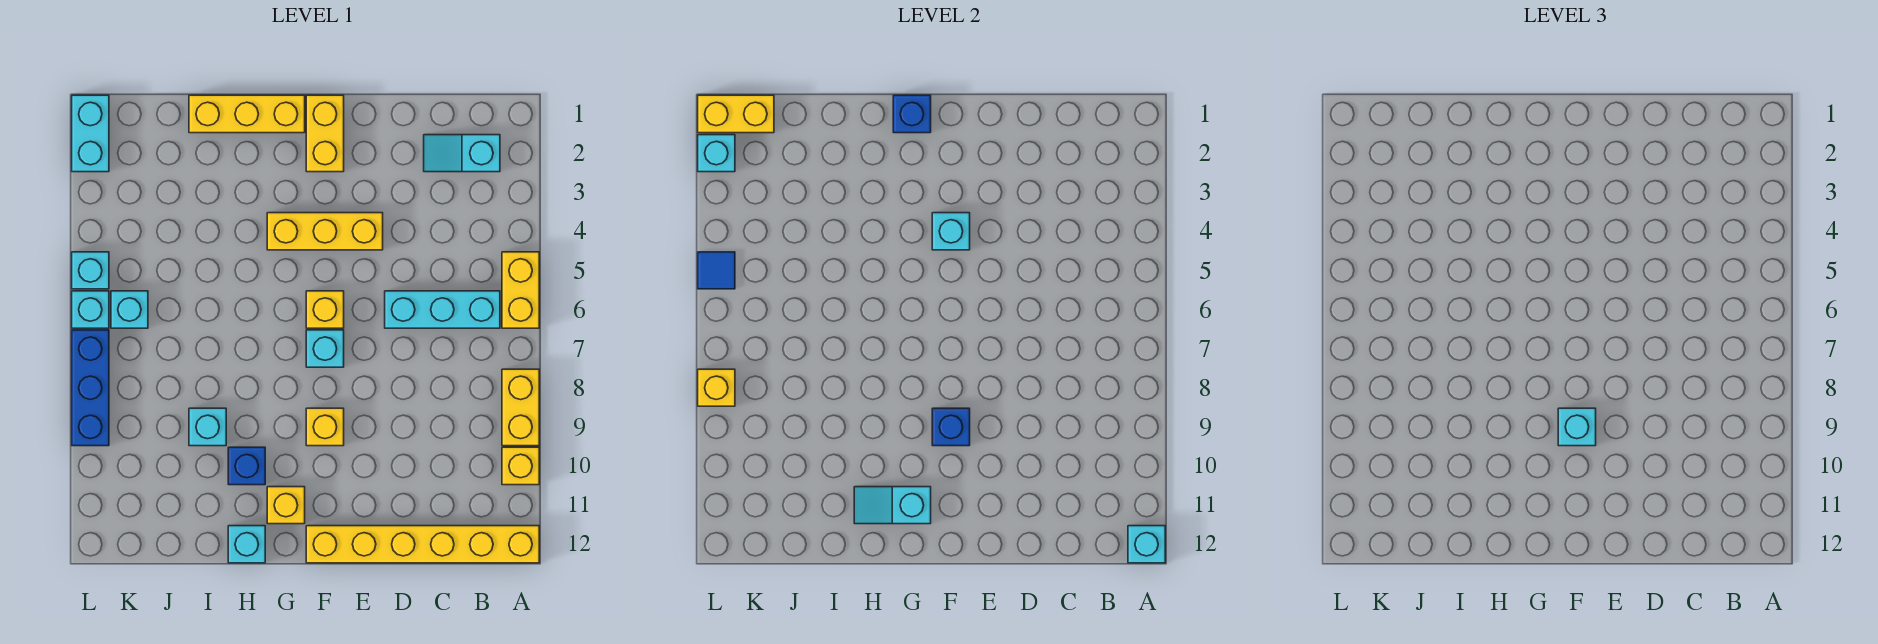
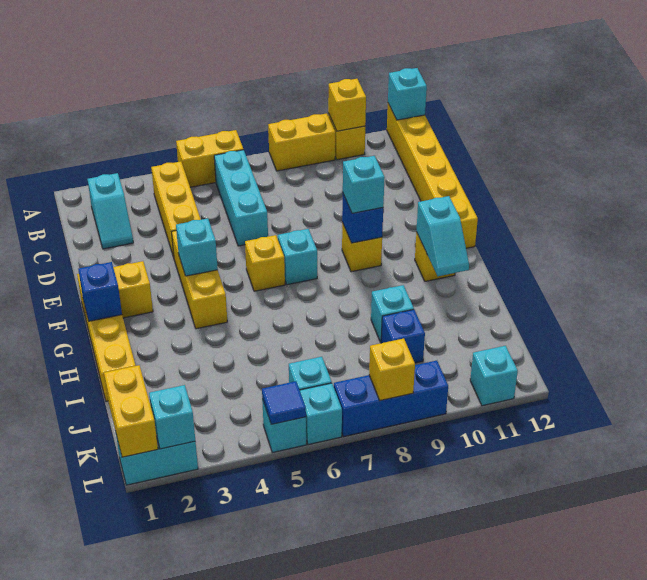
none -> yellow brick A10 level 2
none -> yellow brick B4:D4 level 1
blue brick H10 level 1 -> blue brick J9 level 1
cyan brick H12 level 1 -> cyan brick L11 level 1

